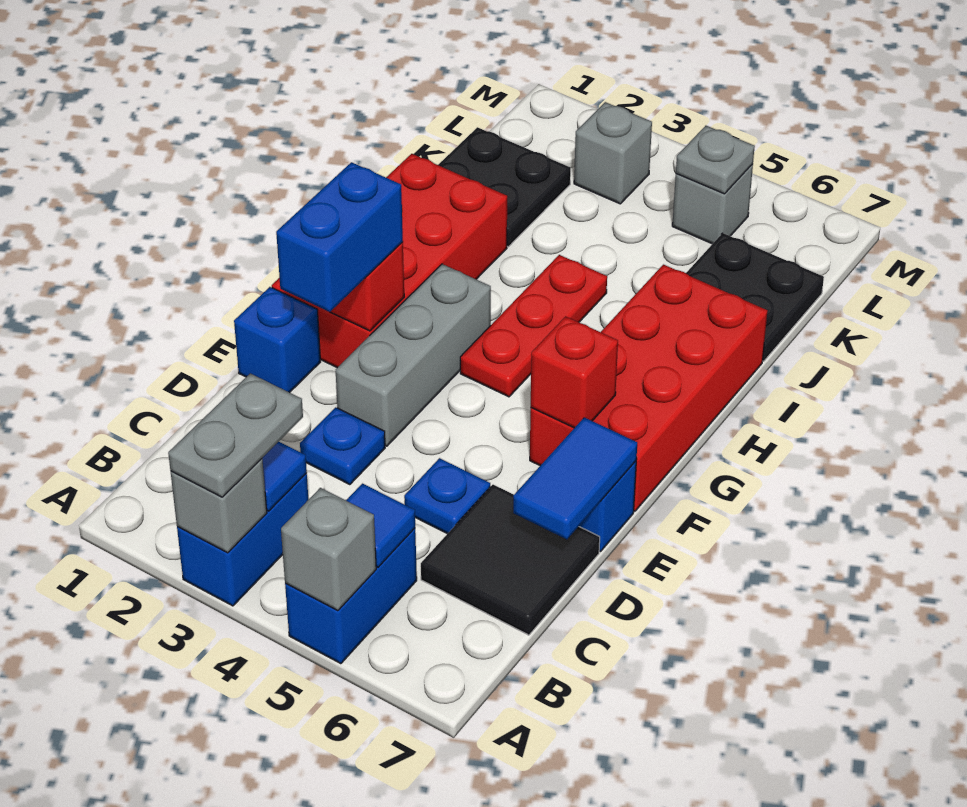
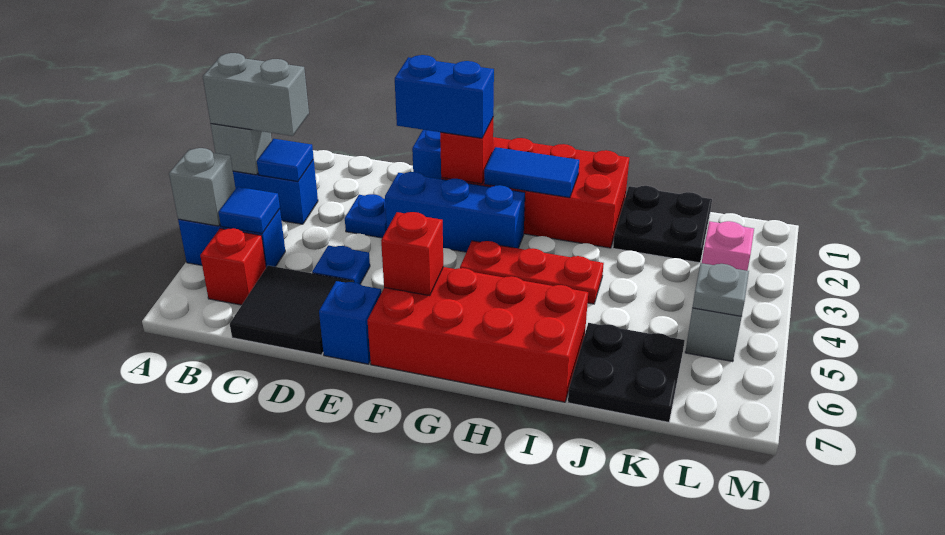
grey plate A3:B3 level 3 -> grey brick A3:B3 level 3
none -> red brick B6 level 1
blue tile D7:E7 level 2 -> blue tile G2:H2 level 2
grey brick E3:G3 level 1 -> blue brick E3:G3 level 1
grey brick L3 level 1 -> pink brick L3 level 1

